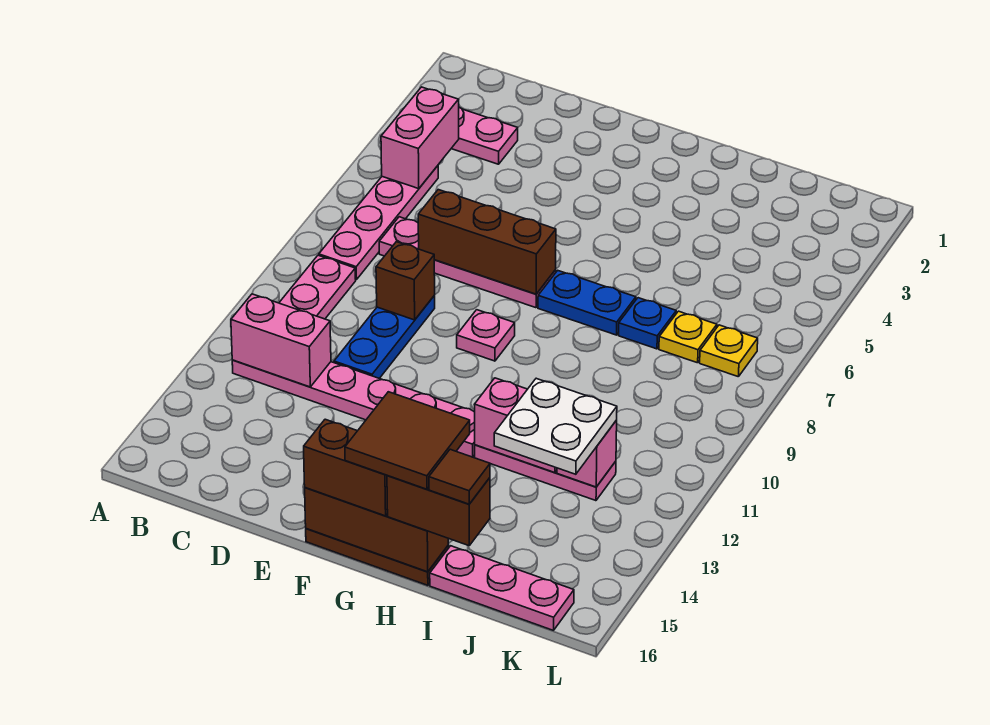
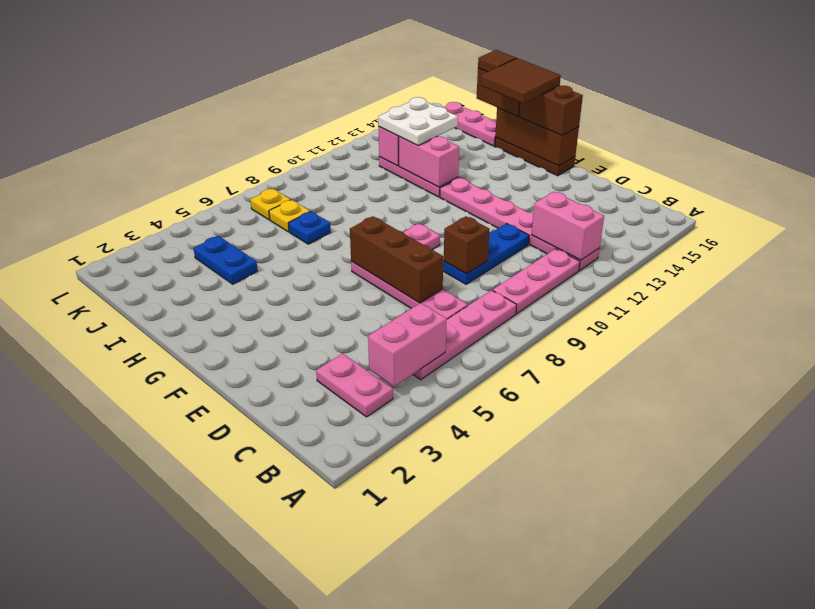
blue plate G7:H7 level 1 -> blue plate I4:J4 level 1

